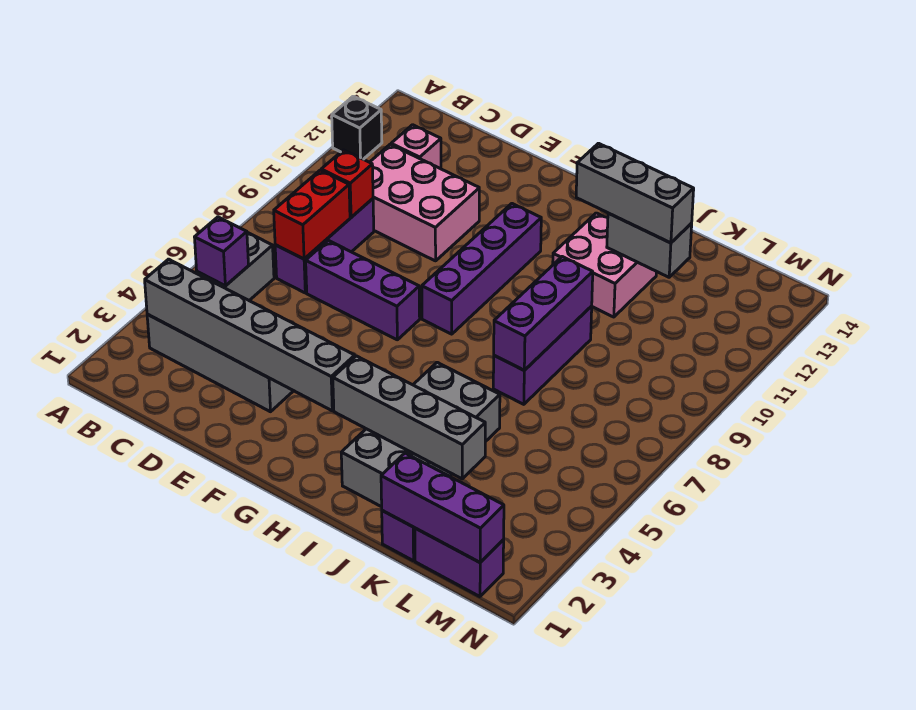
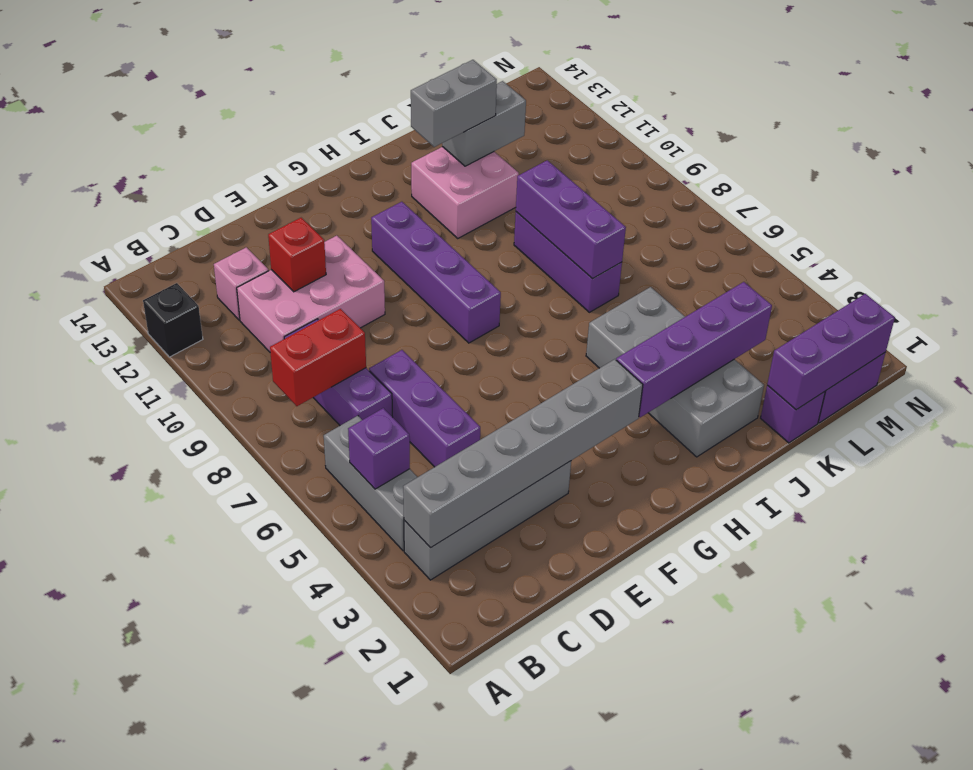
red brick C7:C8 level 2 -> red brick B8:C8 level 2
red brick C9 level 2 -> red brick D11 level 2
purple brick D7:F7 level 1 -> purple brick D5:D7 level 1
grey brick H3:K3 level 2 -> purple brick H3:K3 level 2
grey brick I12:K12 level 3 -> grey brick I12:J12 level 3

